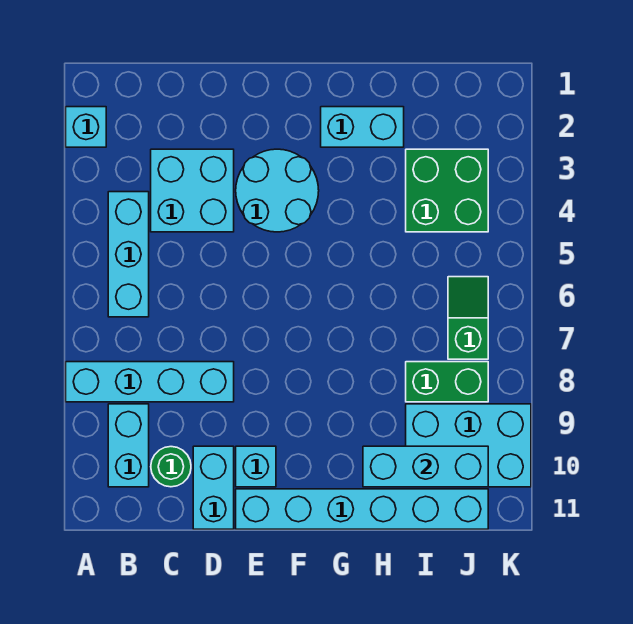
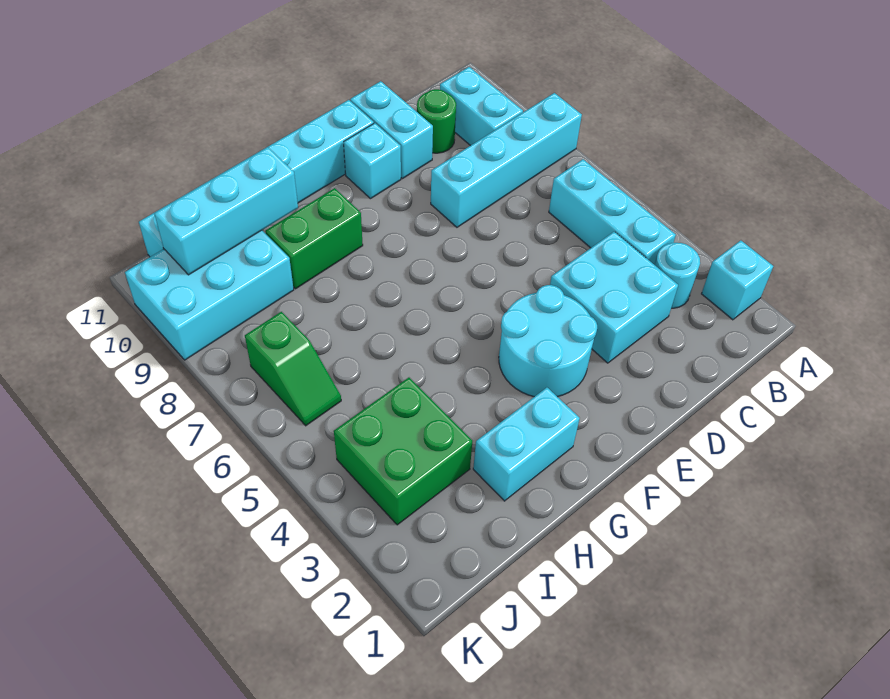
none -> cyan round brick B3 level 1
green brick I8:J8 level 1 -> green brick G9:H9 level 1

